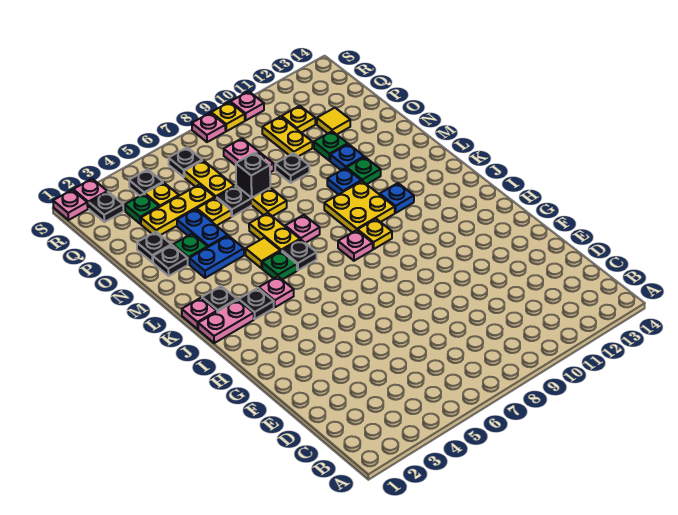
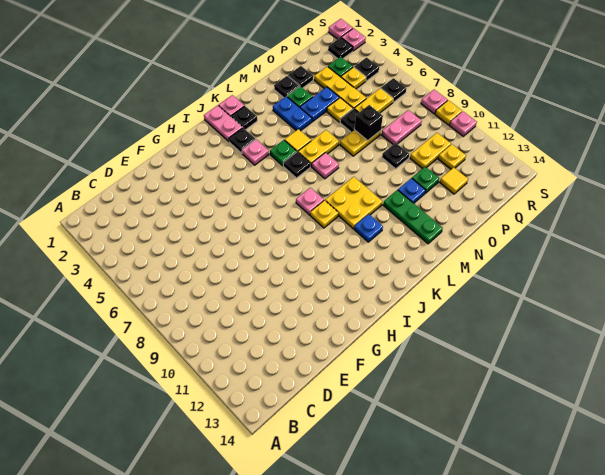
blue plate M10 level 1 -> none
green plate M11 level 1 -> green plate M11:M13 level 1

